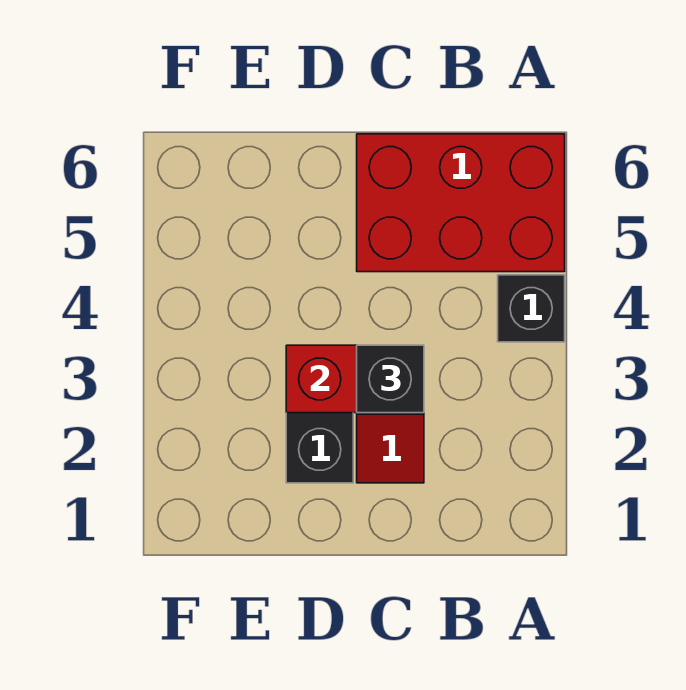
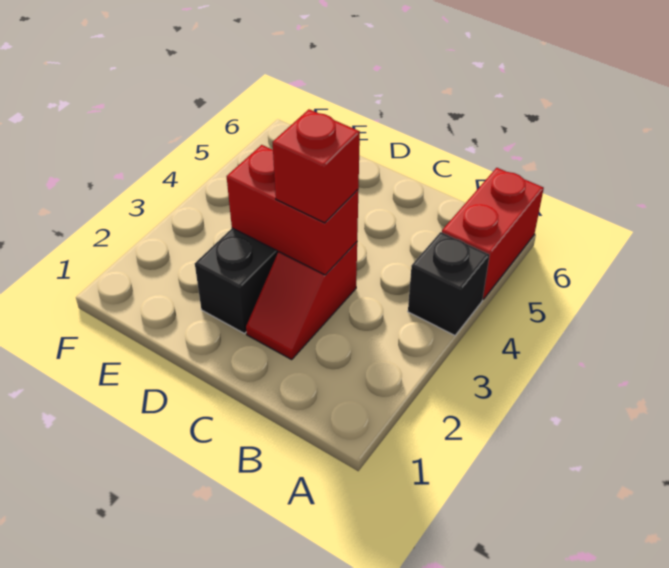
red brick A5:C6 level 1 -> red brick A5:A6 level 1
black brick C3 level 3 -> red brick C3 level 3

